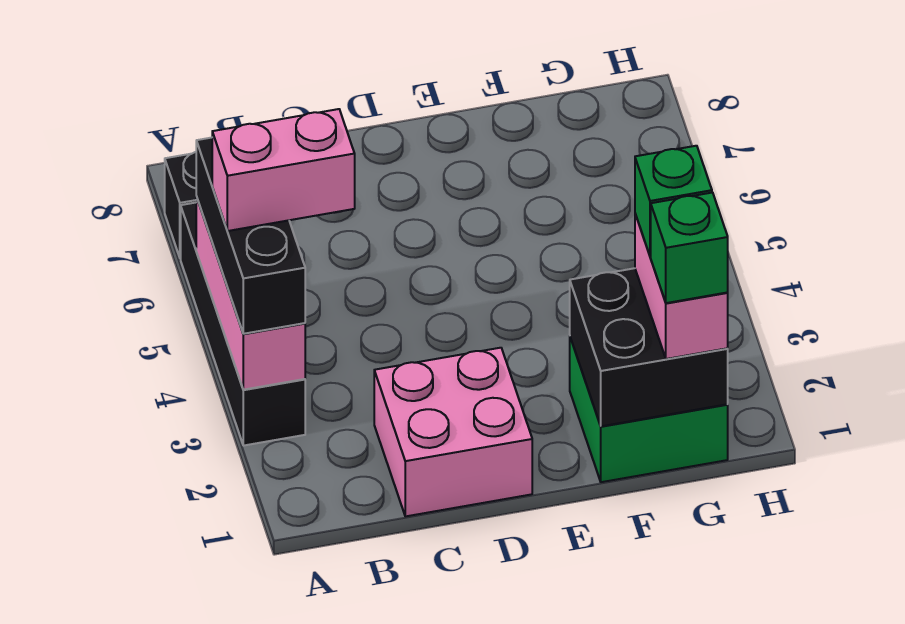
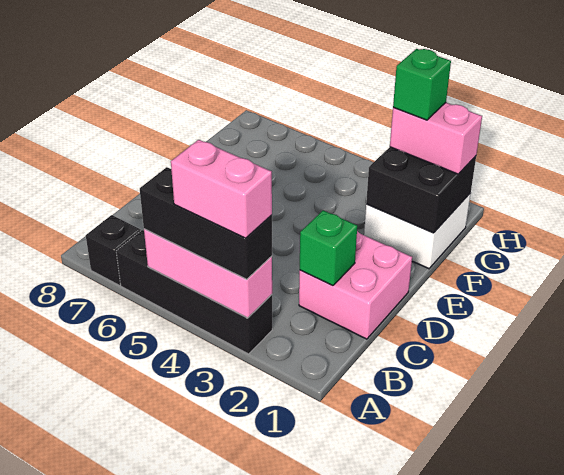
pink brick A4:B4 level 4 -> pink brick A3:A4 level 4
green brick F1:G2 level 1 -> white brick F1:G2 level 1
green brick G1 level 4 -> green brick C2 level 2

